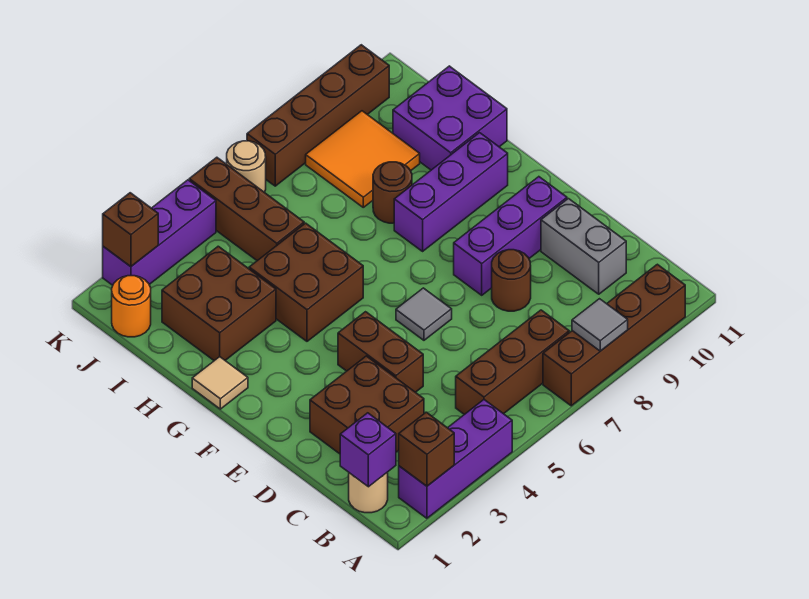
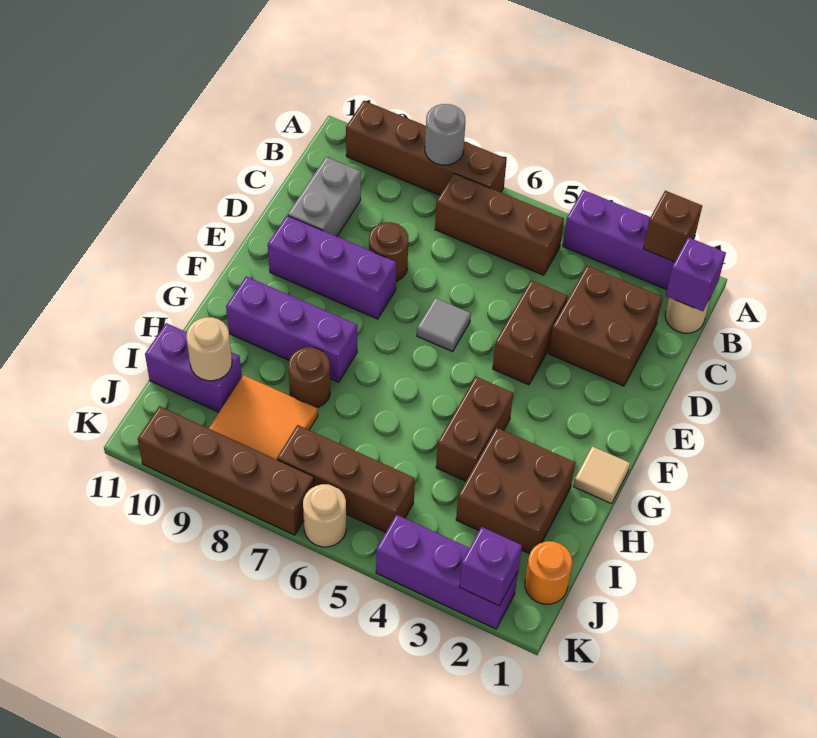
grey tile A8 level 2 -> grey round brick A8 level 2
brown brick G4:H5 level 1 -> brown brick G4:H4 level 1
purple brick H10:I11 level 1 -> purple brick I10:I11 level 1
brown brick I5:K5 level 1 -> brown brick J5:J7 level 1
none -> tan round brick I10 level 2
brown brick K2 level 2 -> purple brick K2 level 2

